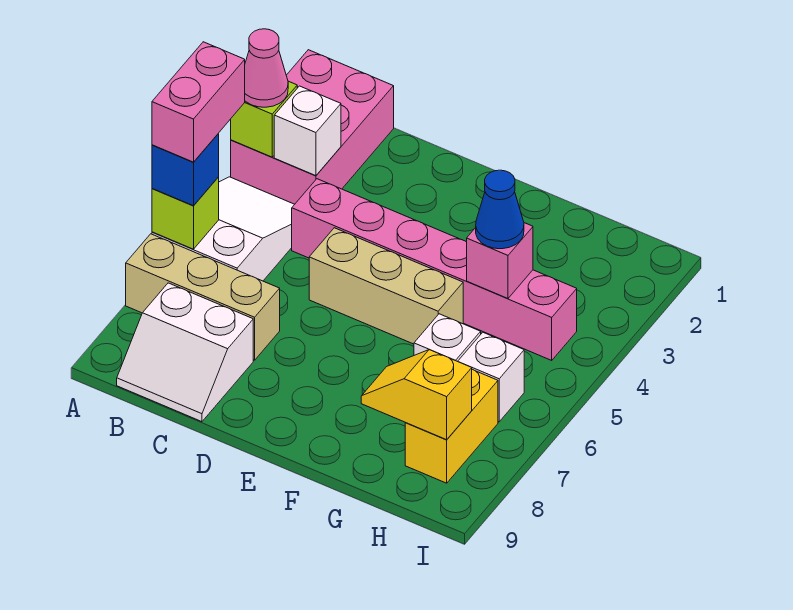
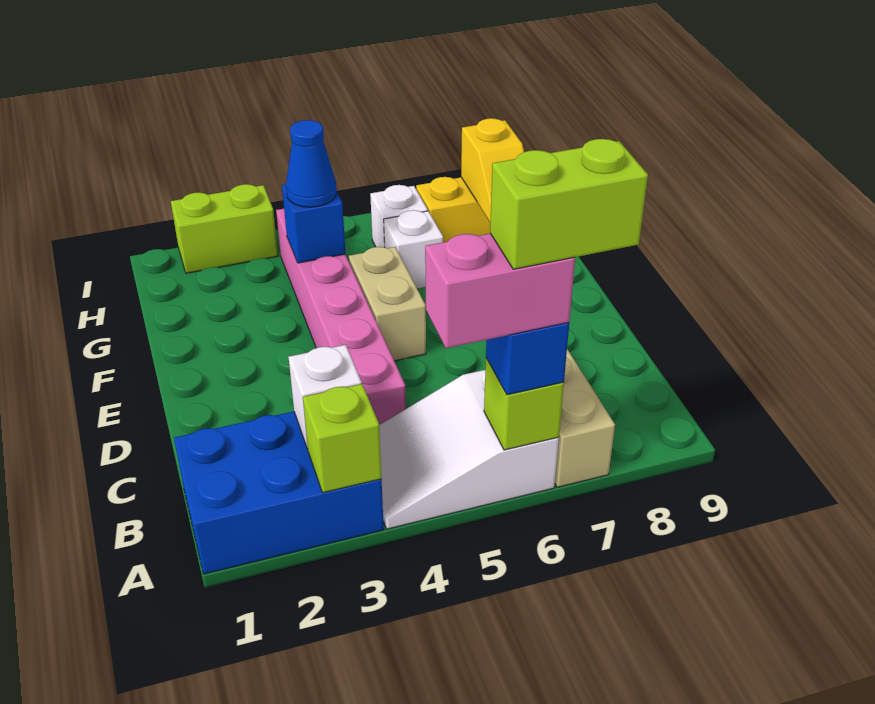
pink brick A1:B3 level 1 -> blue brick A1:B3 level 1
pink cone A3 level 3 -> none
none -> lime brick A6:A7 level 5
white slope B8:C9 level 1 top 8 -> none
tan brick D5:F5 level 1 -> tan brick E5:F5 level 1
pink brick G4 level 2 -> blue brick G4 level 2
none -> lime brick I2:I3 level 1

